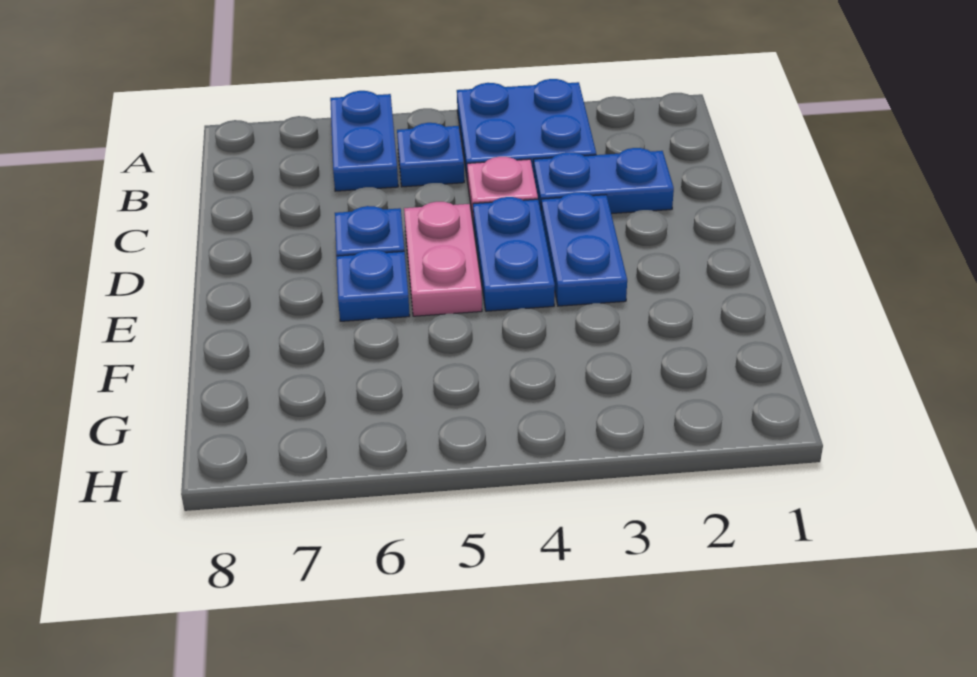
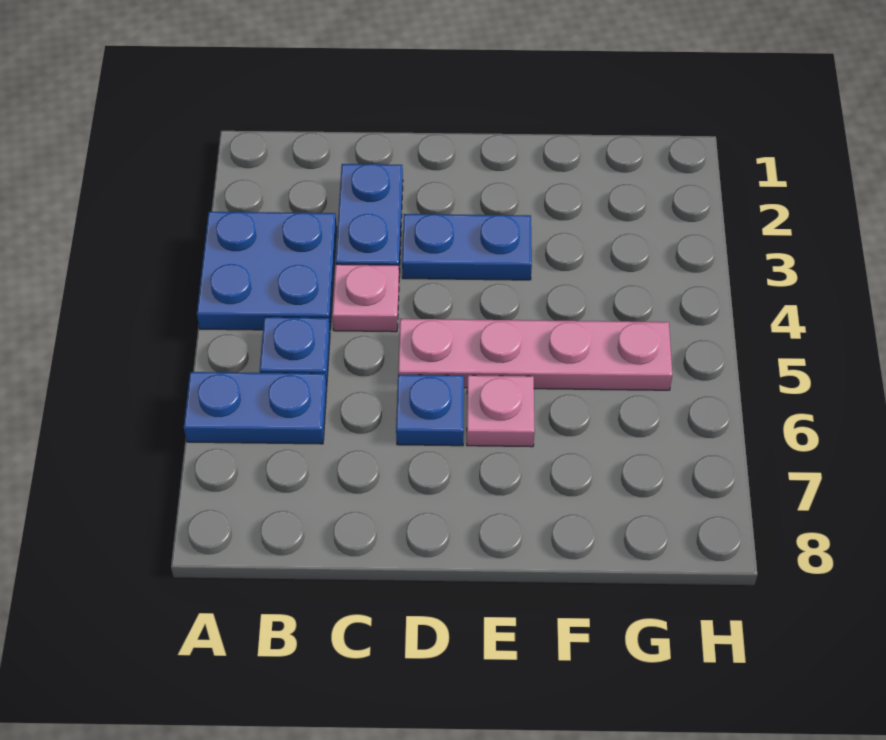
blue plate D4:E4 level 1 -> none
pink plate D5:E5 level 1 -> pink plate D5:G5 level 1
blue plate E6 level 1 -> pink plate E6 level 1

